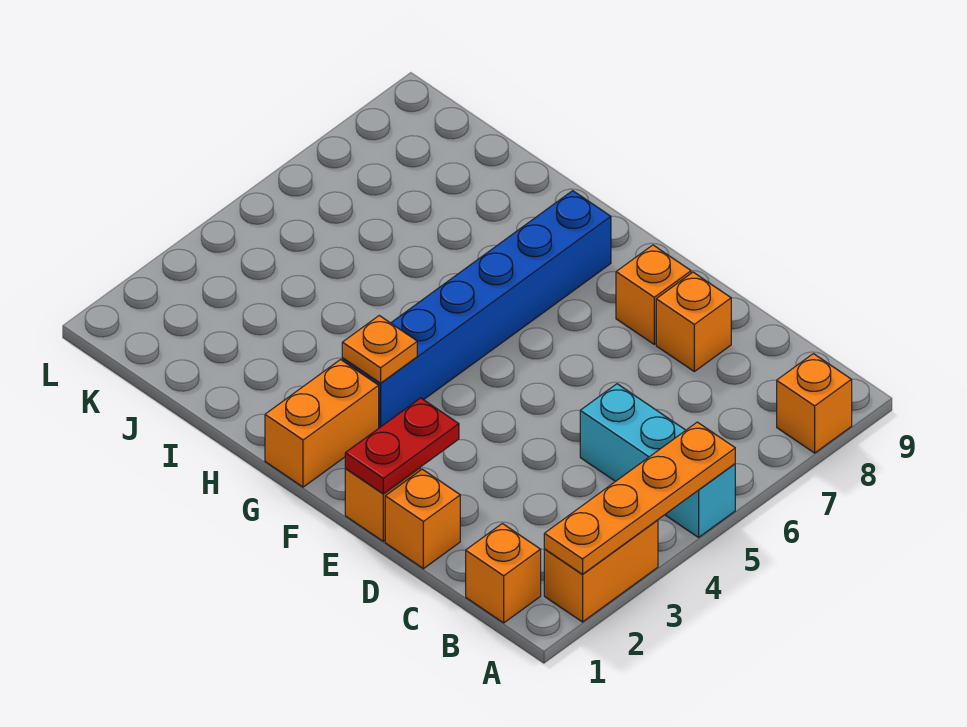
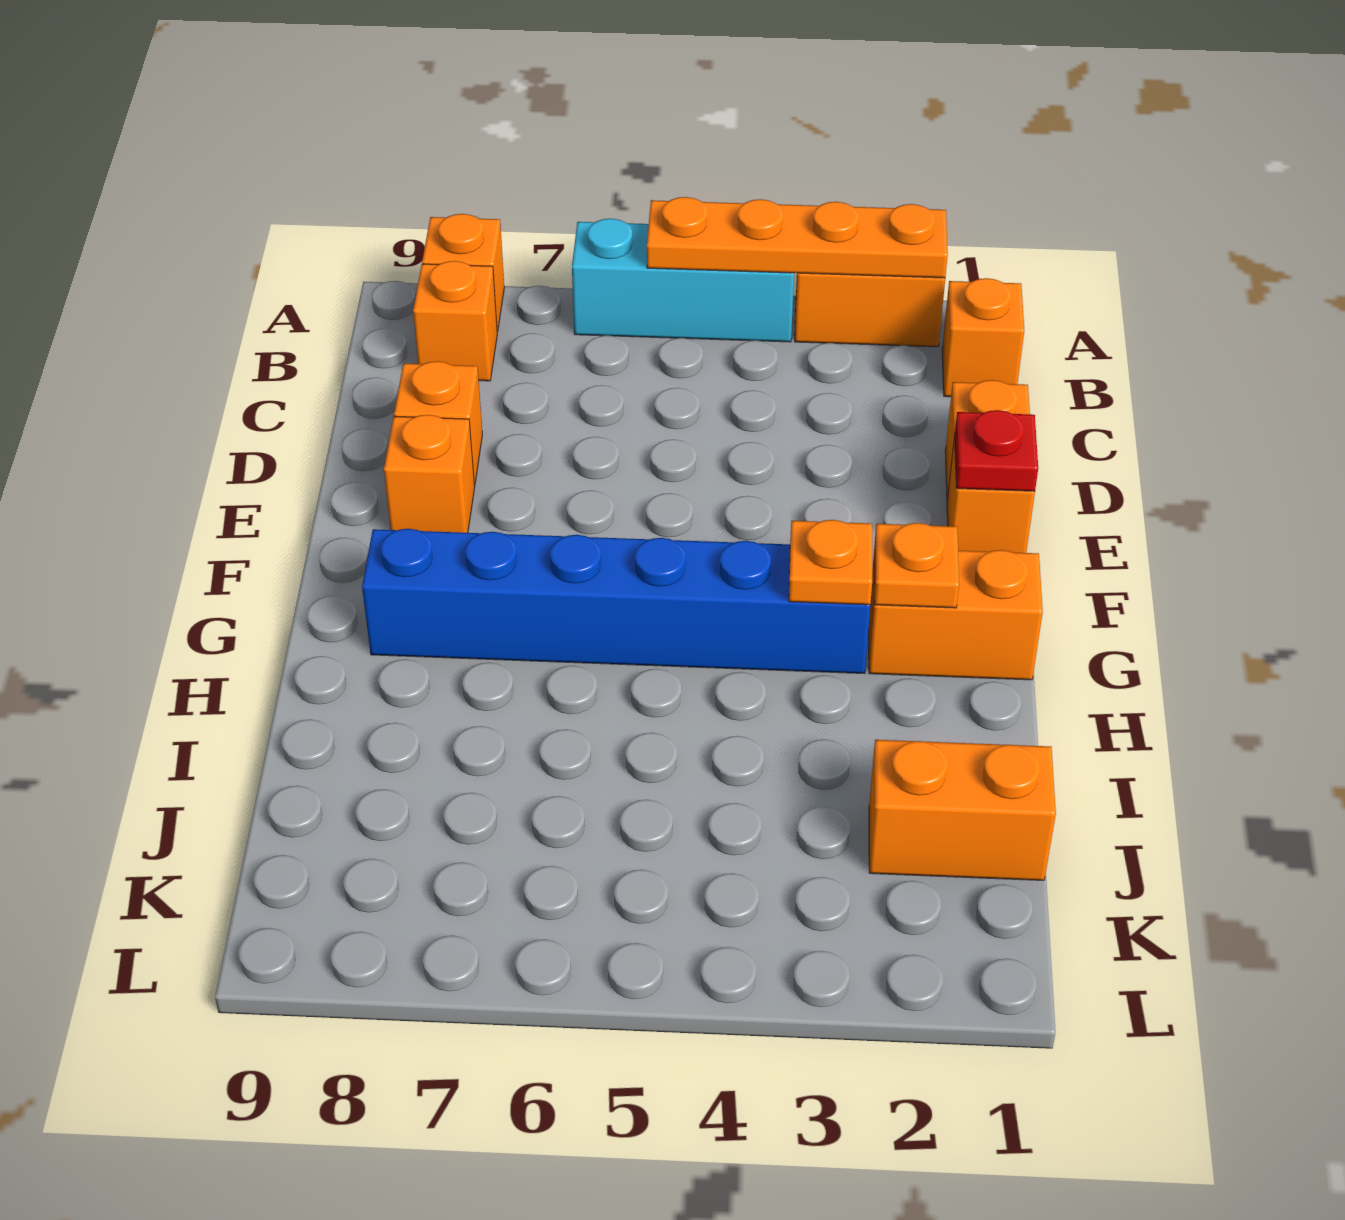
cyan brick A5:C5 level 1 -> cyan brick A4:A6 level 1
none -> orange brick B8 level 1
red plate E1:E2 level 2 -> red plate E1 level 2
none -> orange plate G2 level 2
none -> orange brick J1:J2 level 1

